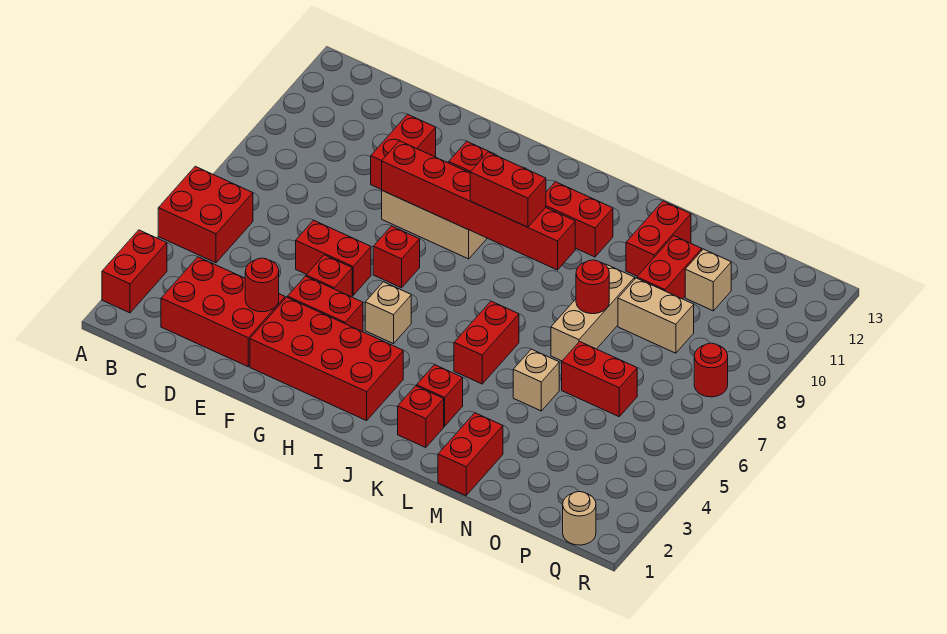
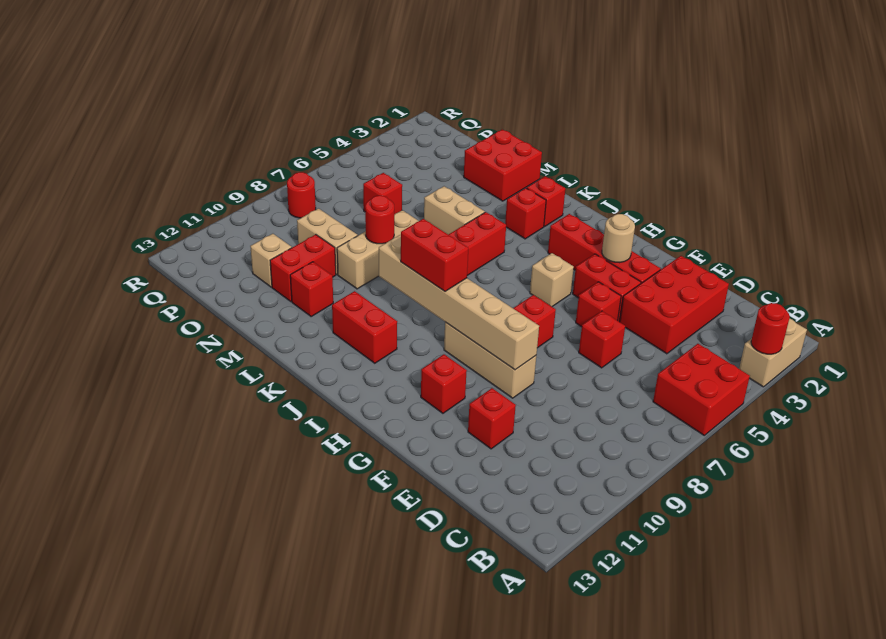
red brick A2:A3 level 1 -> tan brick A2:A3 level 1
red brick C2:E3 level 1 -> red brick D2:E4 level 1
red round brick E3 level 2 -> red round brick A3 level 2
red brick E6:F6 level 1 -> red brick E6 level 1
red brick E10:E11 level 1 -> red brick E11 level 1
red brick F2:I3 level 1 -> red brick F3:I3 level 1
red brick F9:K9 level 2 -> tan brick F9:K9 level 2
red brick M1:M2 level 1 -> red brick M1:N2 level 1
tan brick M5 level 1 -> tan brick L5:M5 level 1
red brick M11:M12 level 1 -> red brick M11 level 1
red brick N6:O6 level 1 -> red brick O6 level 1
tan round brick Q1 level 1 -> tan round brick G3 level 2

